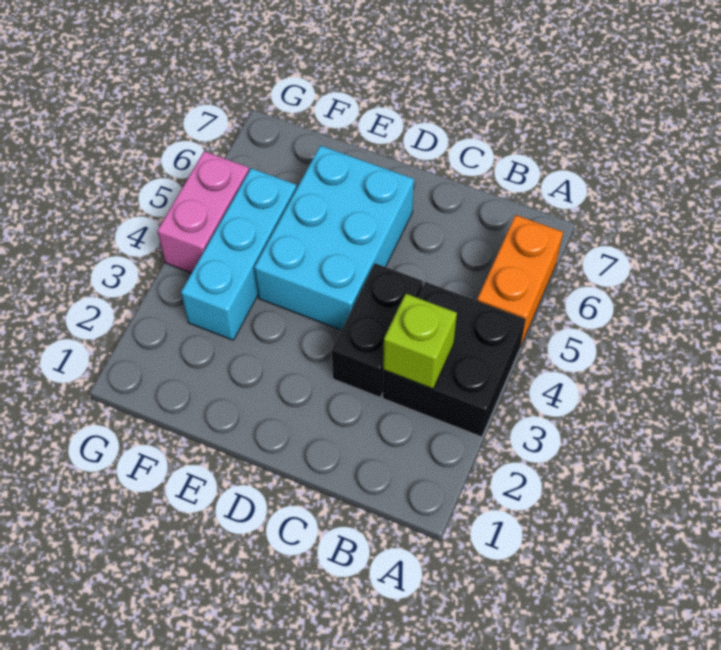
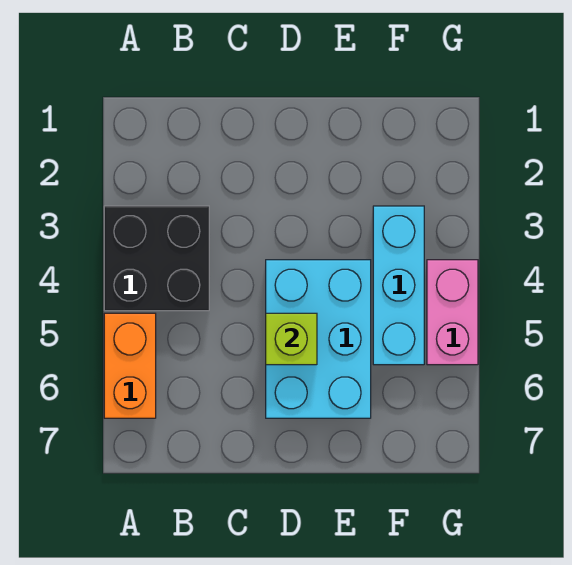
lime brick B3 level 2 -> lime brick D5 level 2
black brick C3:C4 level 1 -> none

